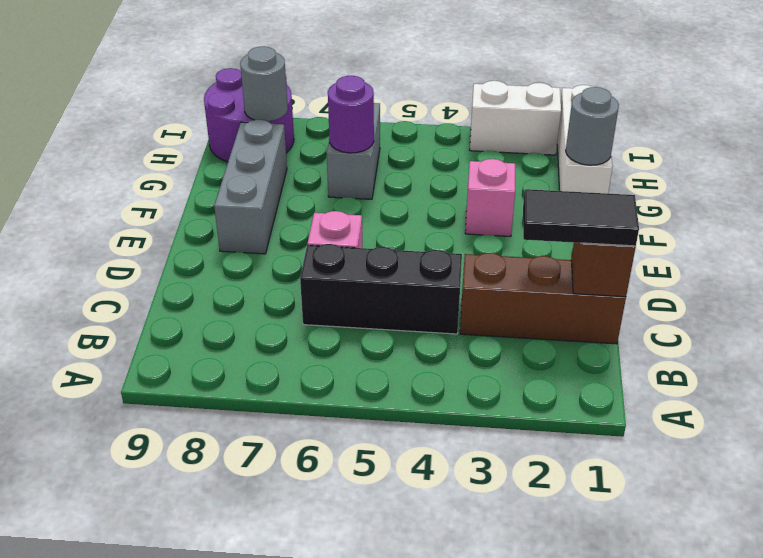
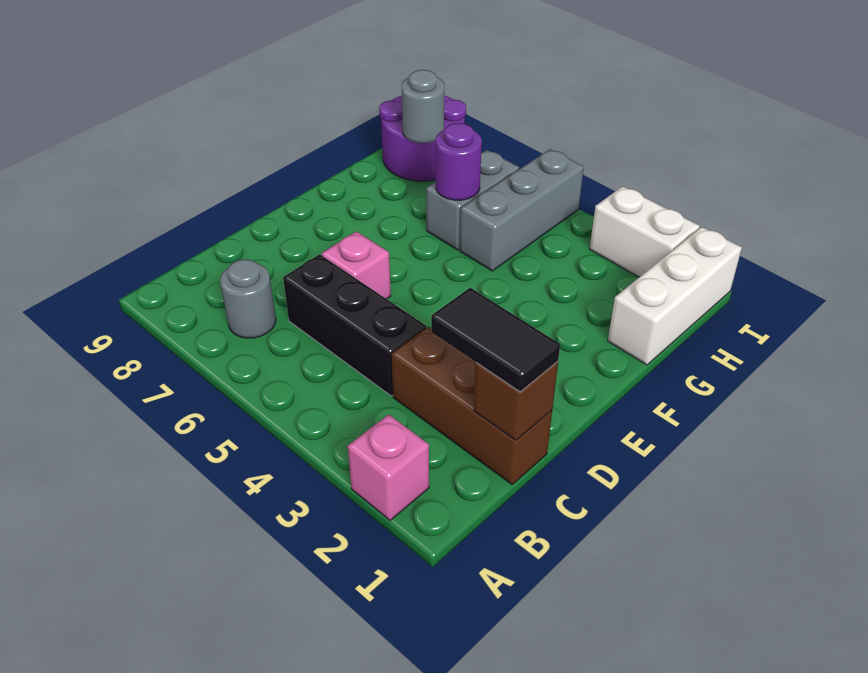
grey brick E8:G8 level 1 -> grey brick G5:I5 level 1
pink brick F3 level 1 -> pink brick A2 level 1
grey round brick G1 level 2 -> grey round brick B7 level 1

